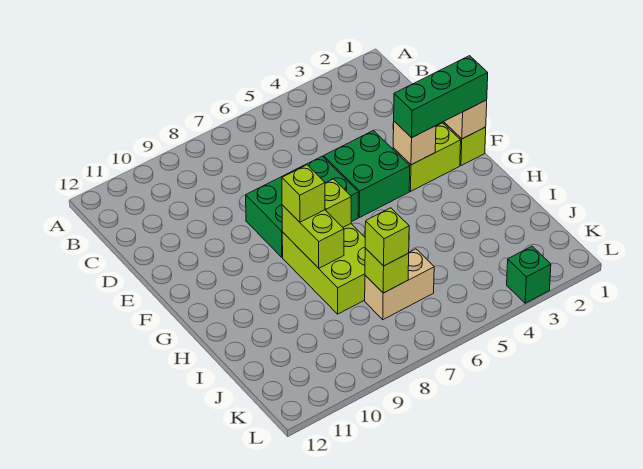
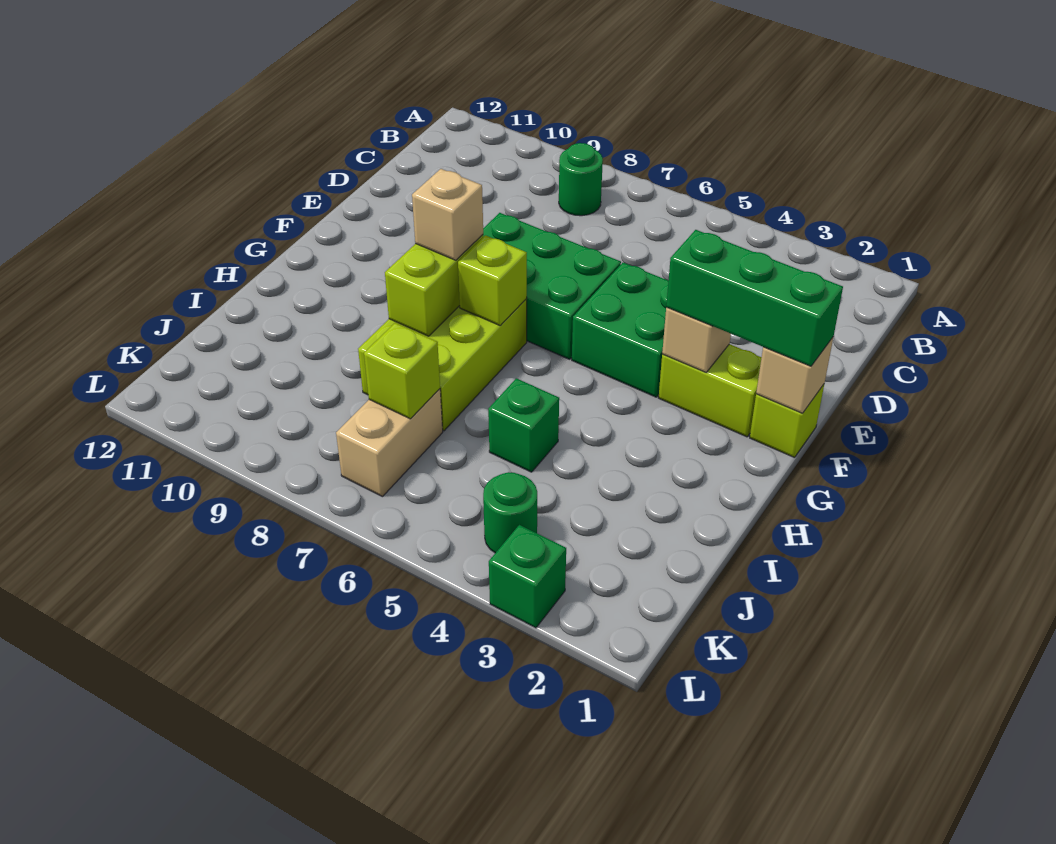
none -> green round brick B8 level 1
lime brick G8 level 3 -> tan brick G8 level 3
none -> green brick I5 level 1
tan brick J6:J7 level 1 -> tan brick J7:K7 level 1
lime brick J7 level 3 -> none
none -> green round brick K4 level 1

